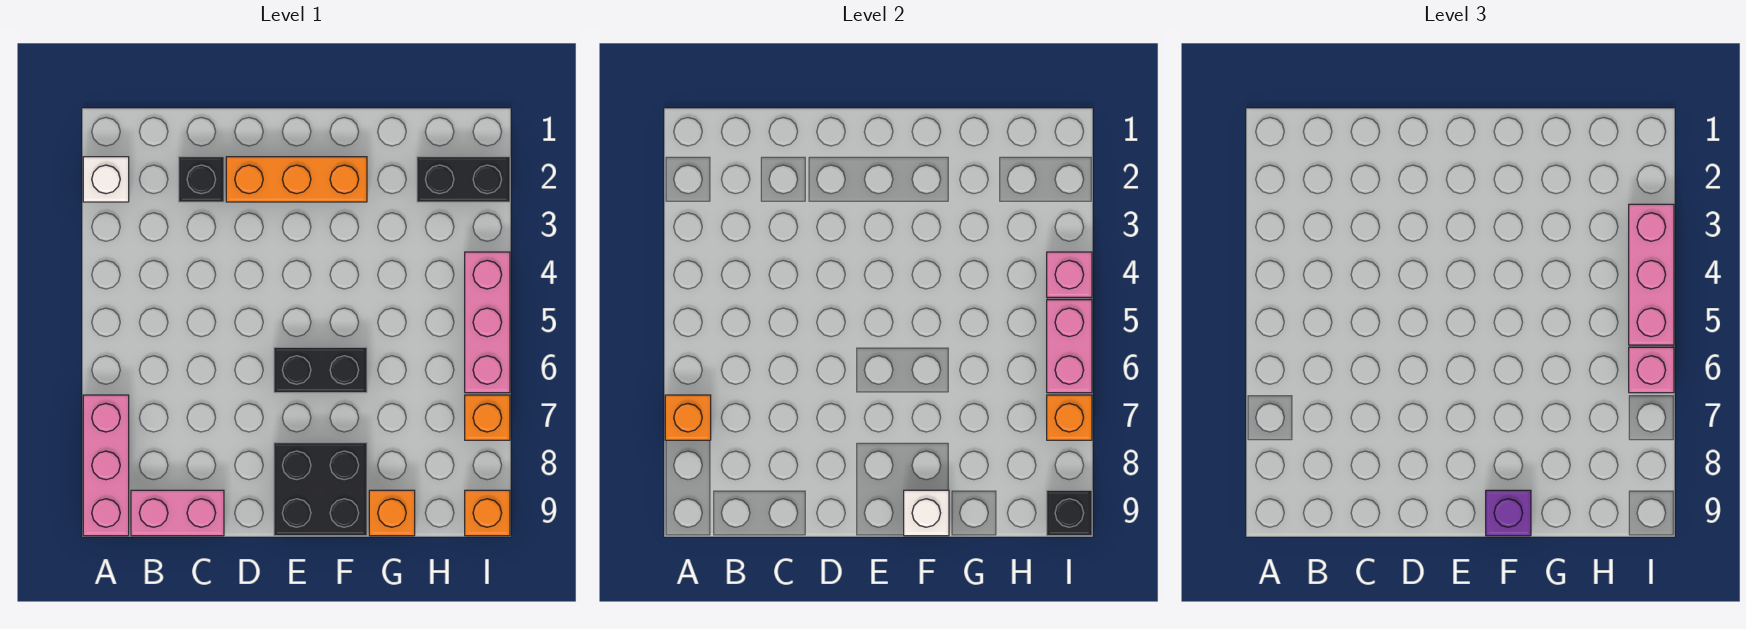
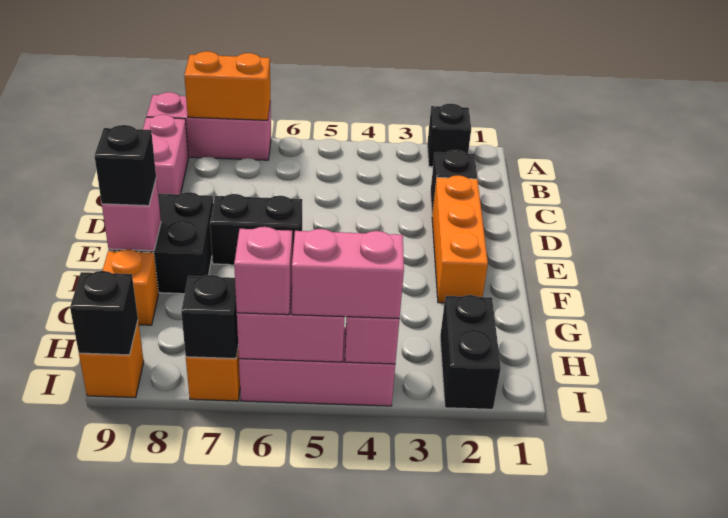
white brick A2 level 1 -> black brick A2 level 1
orange brick A7 level 2 -> orange brick A7:A8 level 2
black brick E6:F6 level 1 -> black brick E6:E7 level 1
white brick F9 level 2 -> pink brick F9 level 2
purple brick F9 level 3 -> black brick F9 level 3
pink brick I3:I5 level 3 -> pink brick I4:I5 level 3
orange brick I7 level 2 -> black brick I7 level 2

